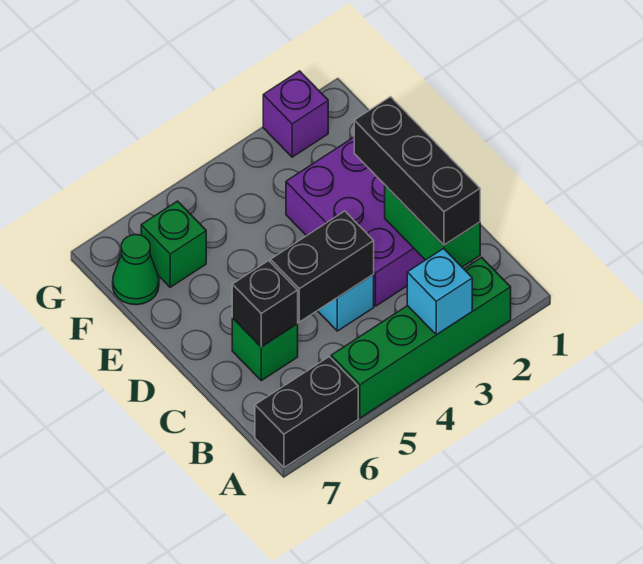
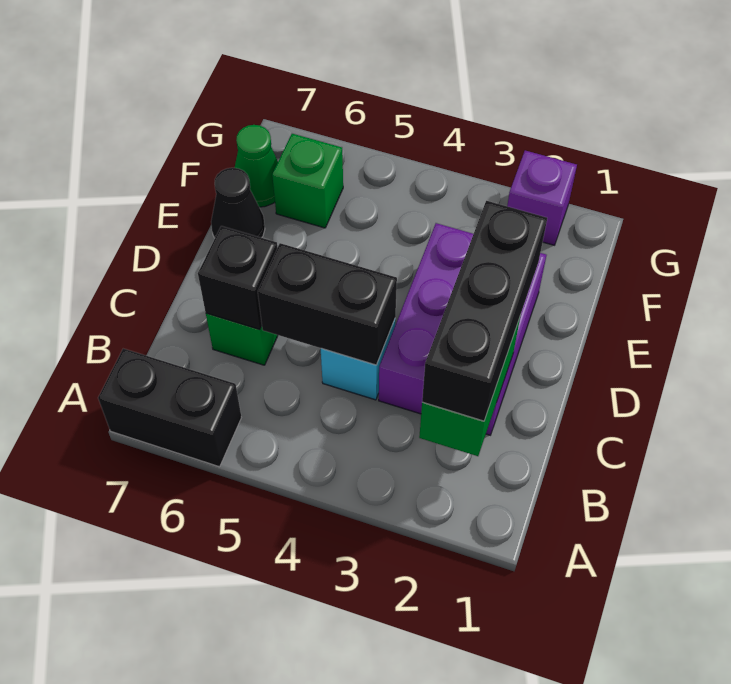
green brick A2:A5 level 1 -> none
cyan brick A3 level 2 -> none
none -> black cone E7 level 1

